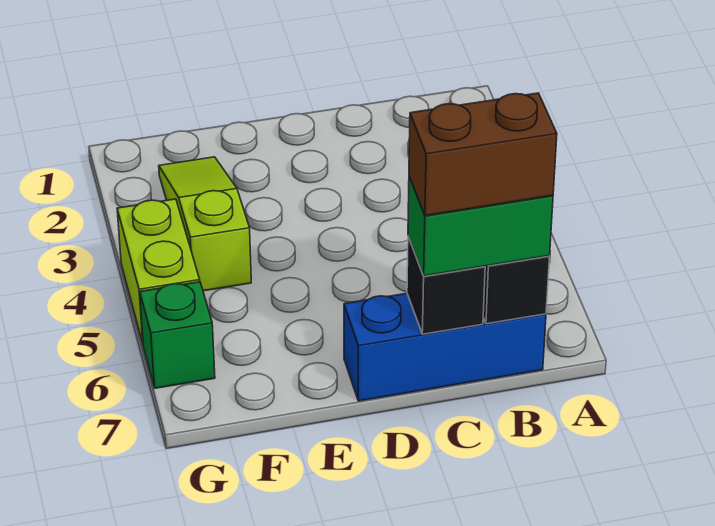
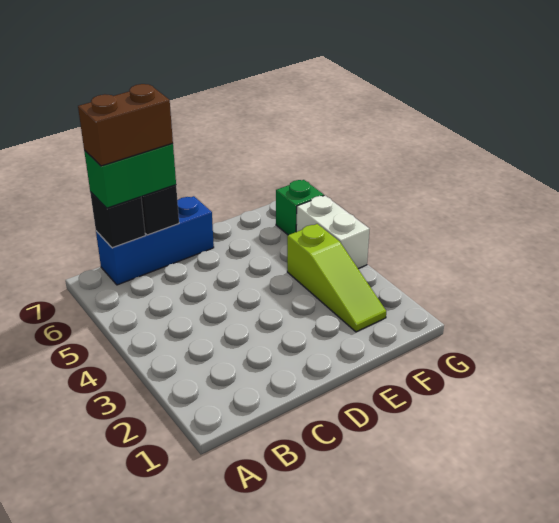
lime brick G4:G5 level 1 -> white brick G4:G5 level 1

